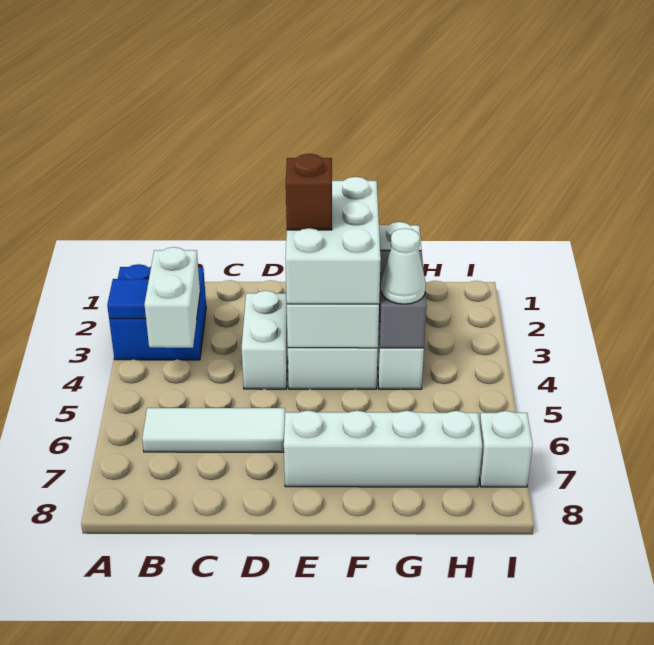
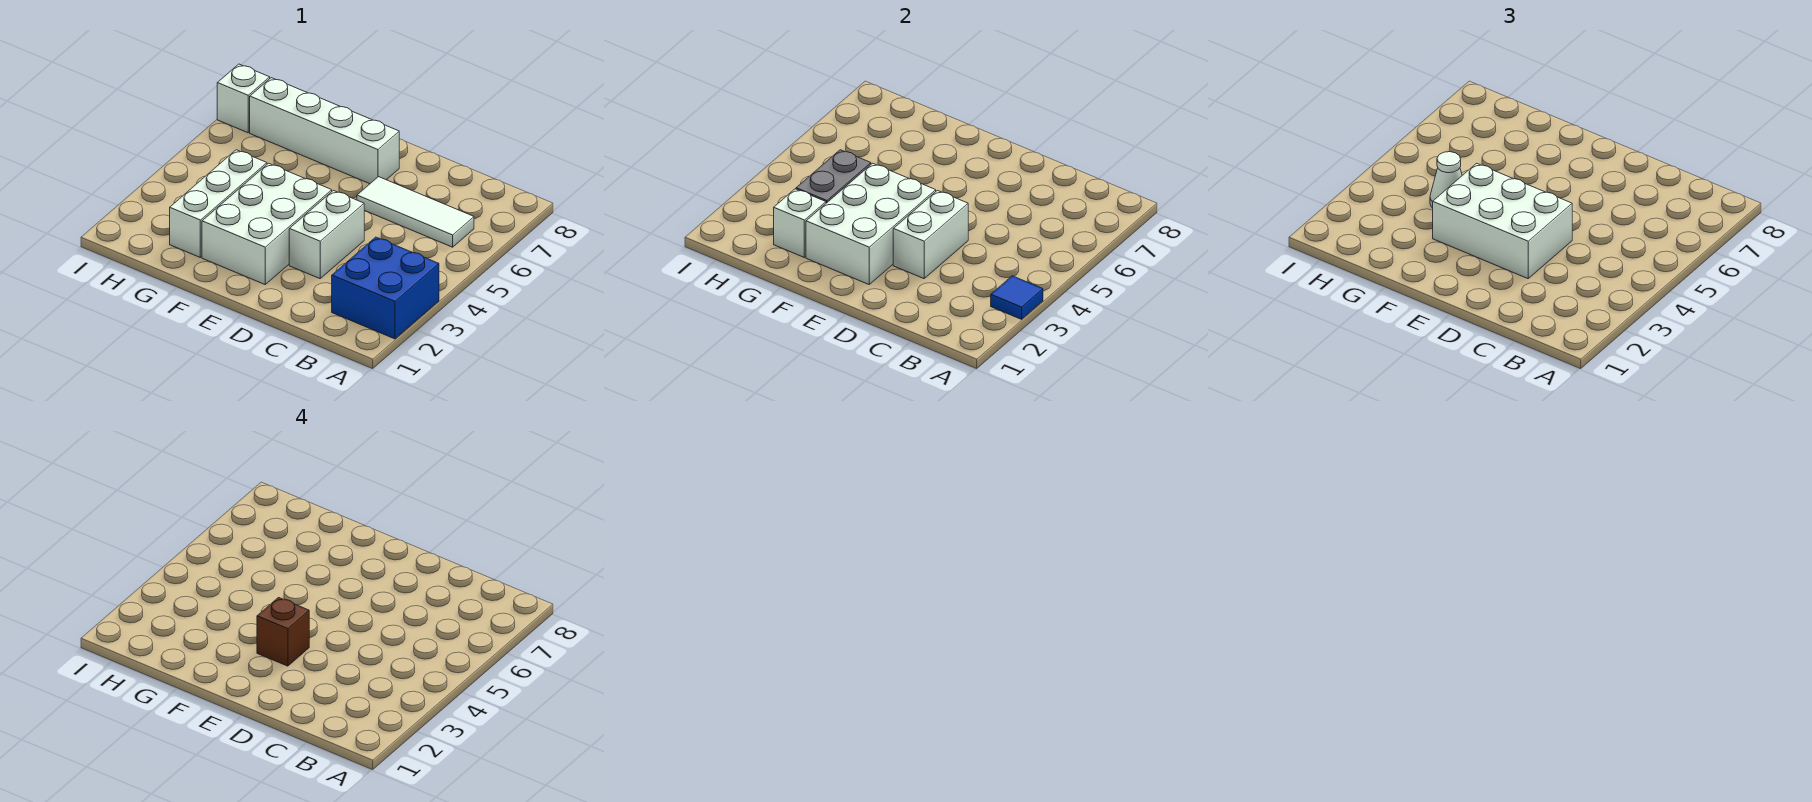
white brick B3:B4 level 2 -> white brick D3:D4 level 2
white brick E2:F4 level 3 -> white brick D3:F4 level 3

